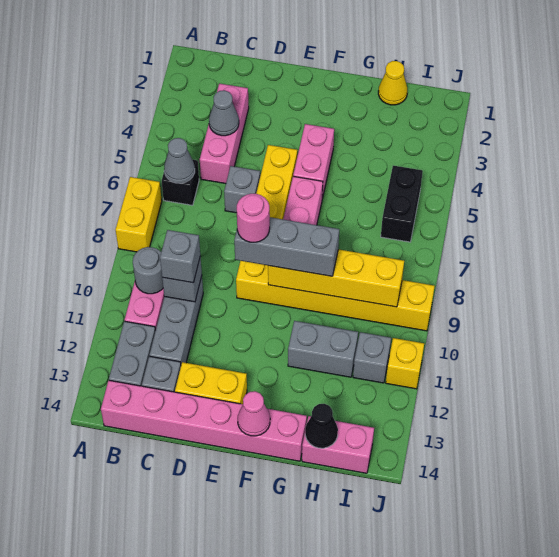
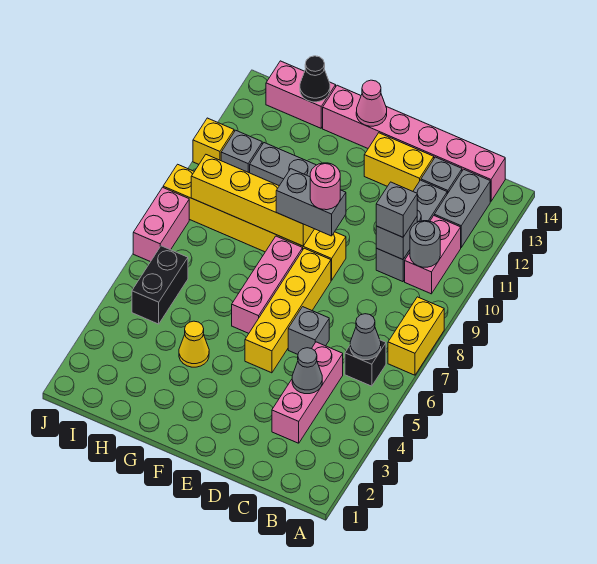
grey brick E9:G9 level 3 -> grey brick E9:F9 level 3
pink brick F4:F5 level 1 -> pink brick J7:J8 level 1
yellow cone H1 level 1 -> yellow cone G4 level 1

